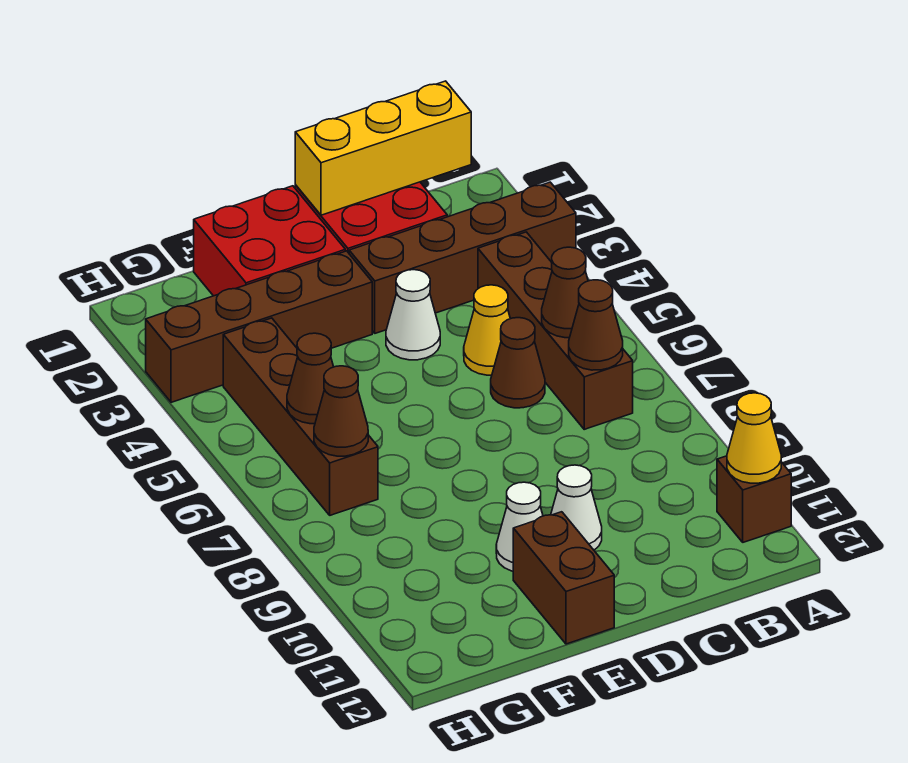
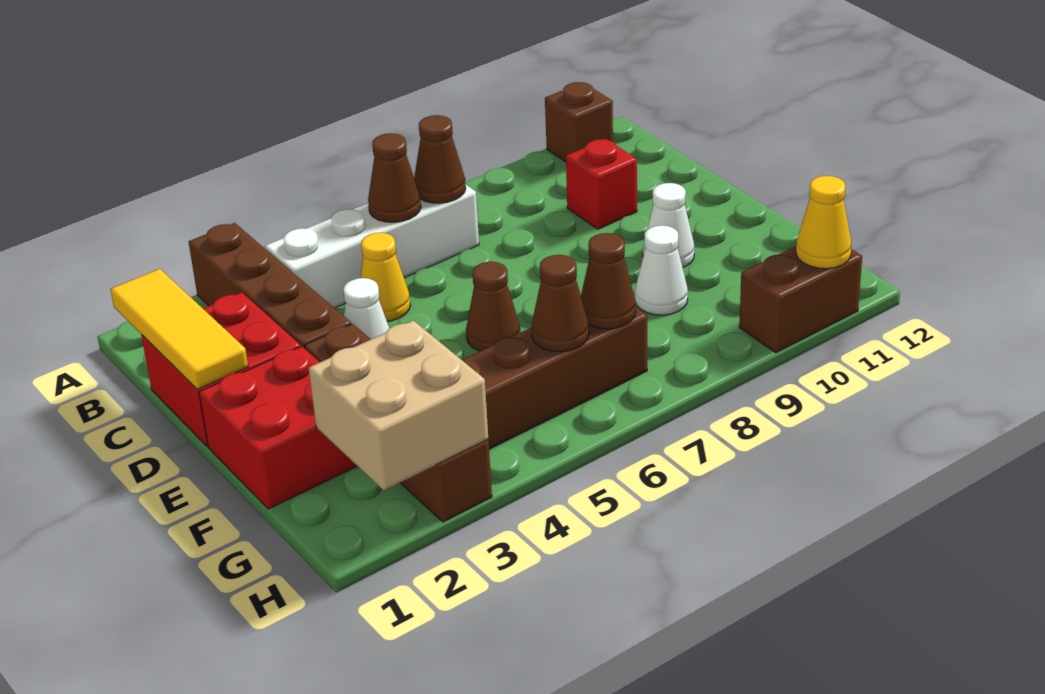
yellow cone A11 level 2 -> yellow cone H11 level 2
yellow brick B1:D1 level 2 -> yellow tile B1:D1 level 2
brown brick B4:B7 level 1 -> white brick B4:B7 level 1
brown cone C6 level 1 -> brown cone E6 level 1
none -> red brick C10 level 1
white cone D10 level 1 -> white cone F9 level 1
brown brick E11:E12 level 1 -> brown brick H10:H11 level 1
none -> tan brick G2:H3 level 2

